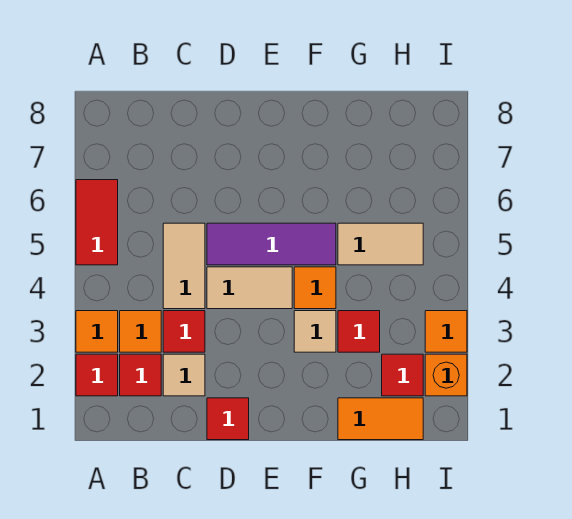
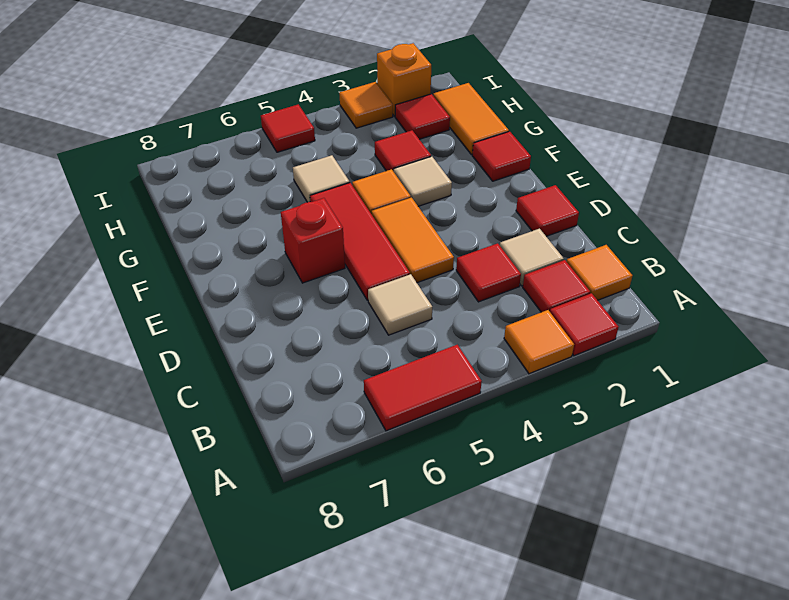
orange tile B3 level 1 -> orange tile B1 level 1
tan tile C4:C5 level 1 -> tan tile C5 level 1
tan tile D4:E4 level 1 -> orange tile D4:E4 level 1
purple tile D5:F5 level 1 -> red tile D5:F5 level 1
none -> red brick E6 level 1
none -> red tile F1 level 1
tan tile G5:H5 level 1 -> tan tile G5 level 1
none -> red tile I5 level 1

